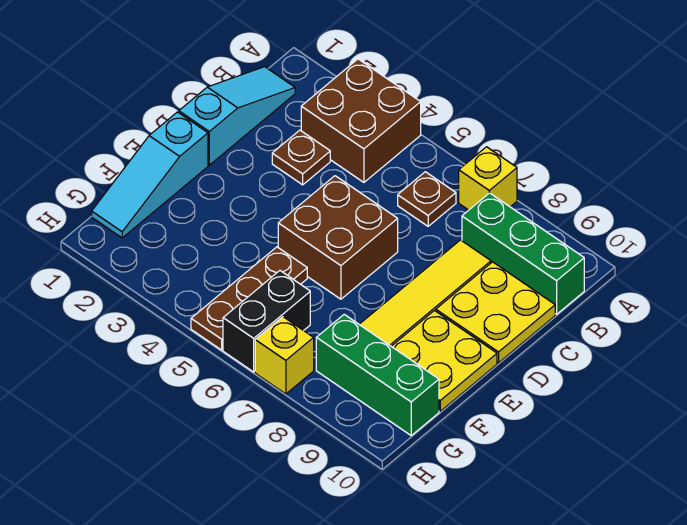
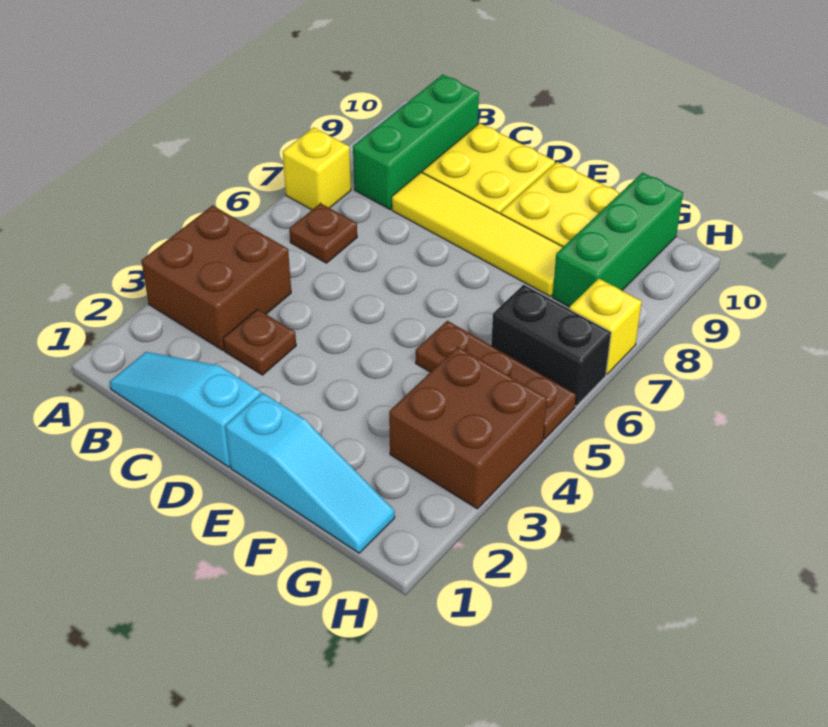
brown brick D5:E6 level 1 -> brown brick G3:H4 level 1

